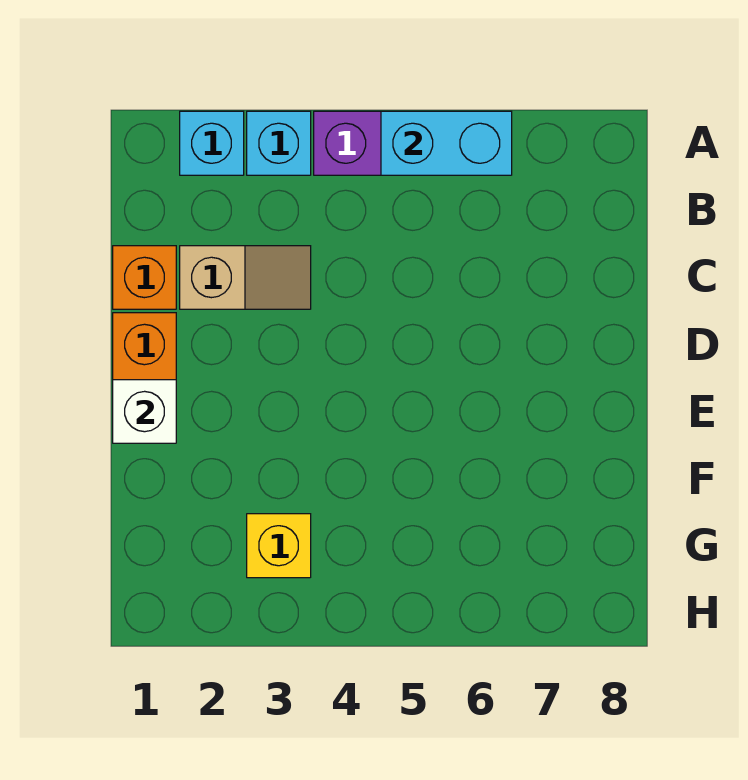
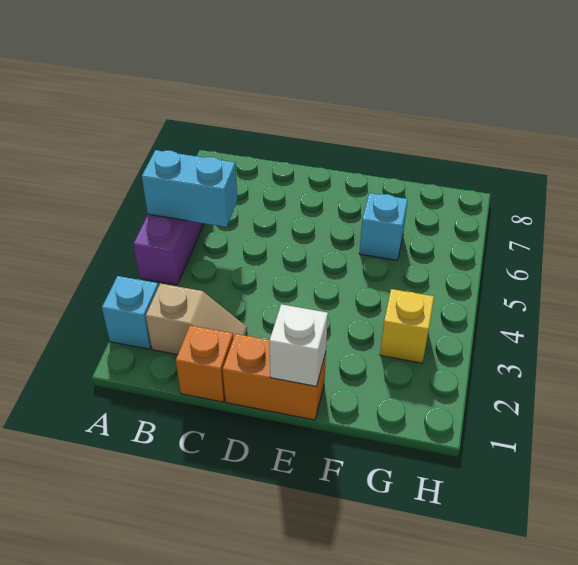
cyan brick A3 level 1 -> cyan brick F6 level 1
cyan brick A5:A6 level 2 -> cyan brick A5:B5 level 2
tan slope C2:C3 level 1 top 2 -> tan slope B2:C2 level 1 top B

